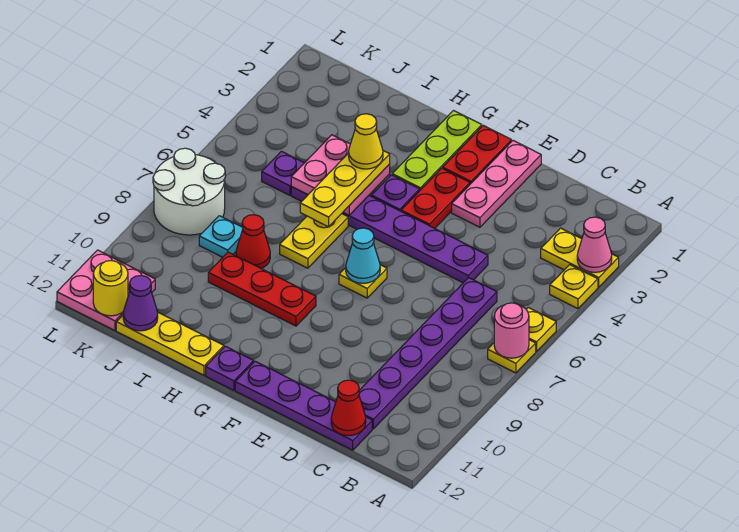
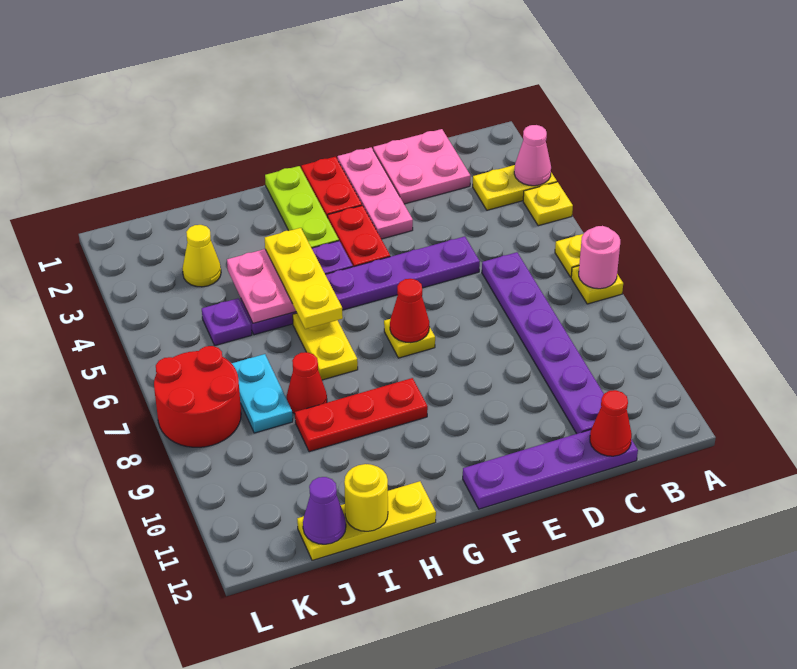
cyan cone F7 level 2 -> red cone F7 level 2
purple plate G12 level 1 -> none
yellow cone H4 level 4 -> yellow cone J3 level 1
cyan plate J8 level 1 -> cyan plate J7:J8 level 1
white round brick K7:L8 level 1 -> red round brick K7:L8 level 1
pink plate K11:L12 level 1 -> pink plate C1:D2 level 1
yellow round brick K12 level 2 -> yellow round brick I12 level 2

